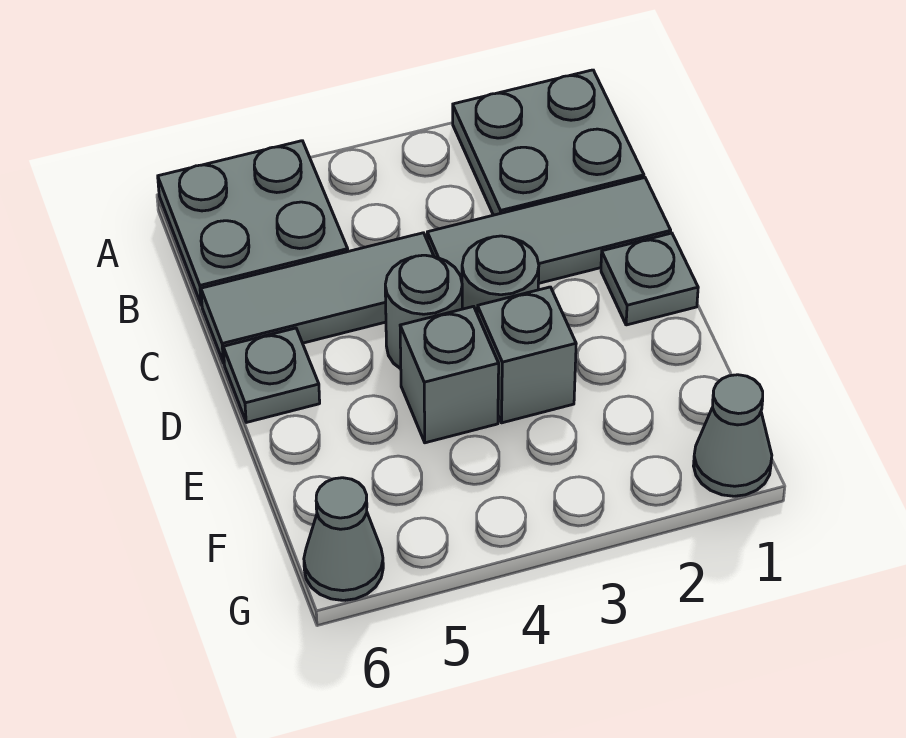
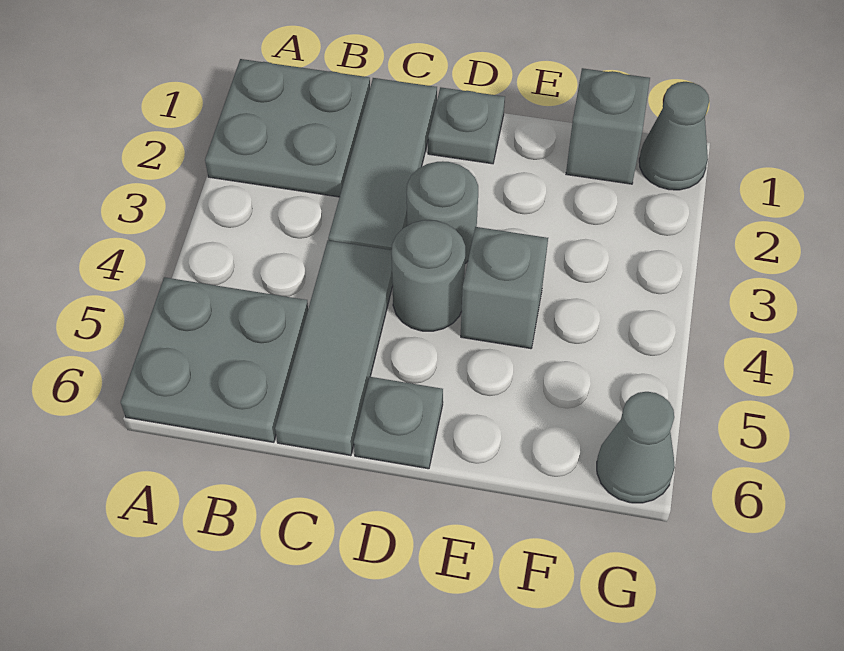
grey brick E3 level 1 -> grey brick F1 level 1

